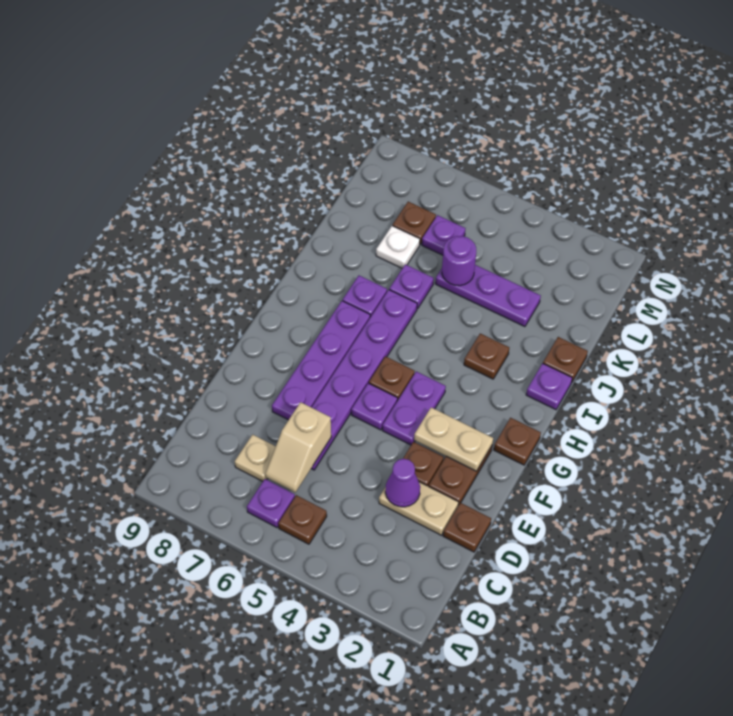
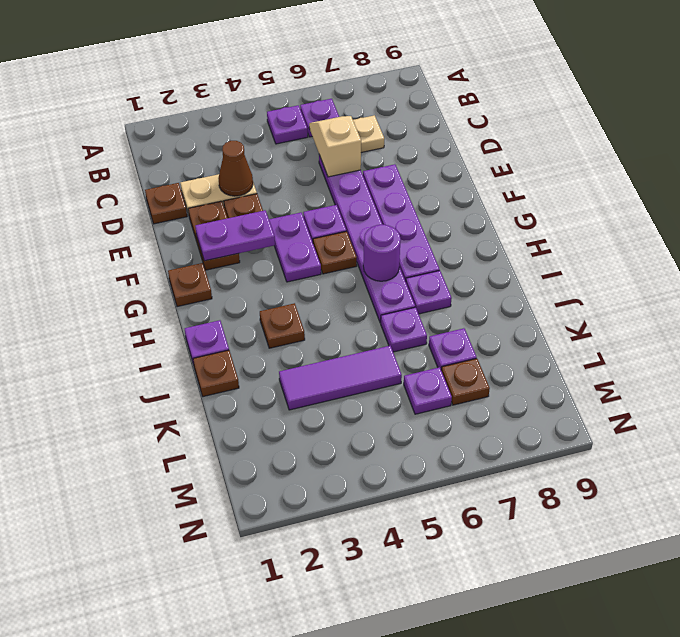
brown plate B5 level 1 -> purple plate B5 level 1
purple cone D3 level 2 -> brown cone D3 level 2
tan plate F2:F3 level 2 -> purple plate F2:F3 level 2
purple plate K3:K5 level 1 -> purple tile K3:K5 level 1
purple round brick K5 level 2 -> purple round brick H6 level 2
white plate K7 level 1 -> purple plate K7 level 1

